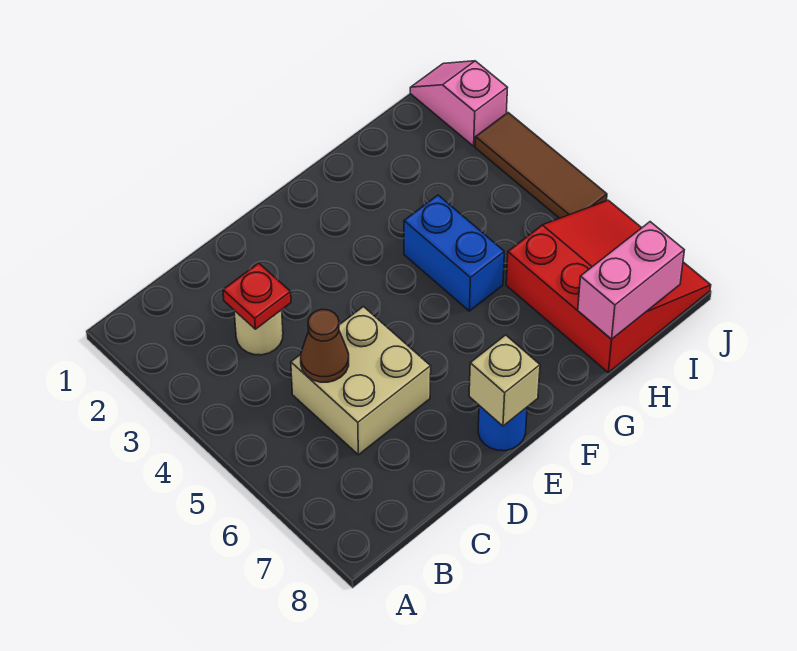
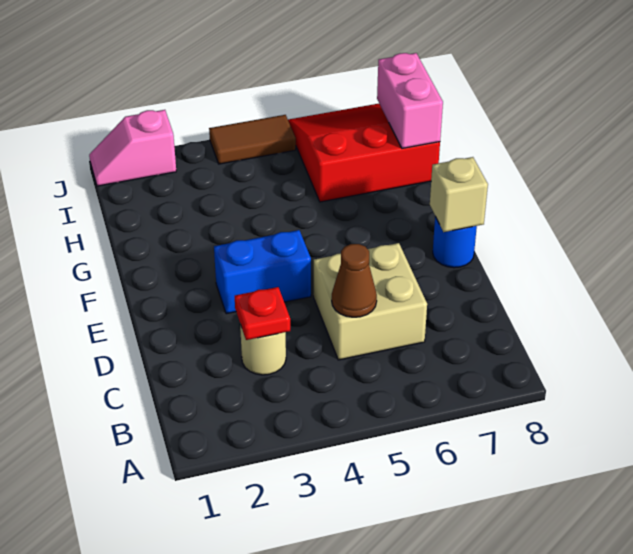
blue brick G4:G5 level 1 -> blue brick E3:E4 level 1
brown tile J3:J5 level 1 -> brown tile J4:J5 level 1

